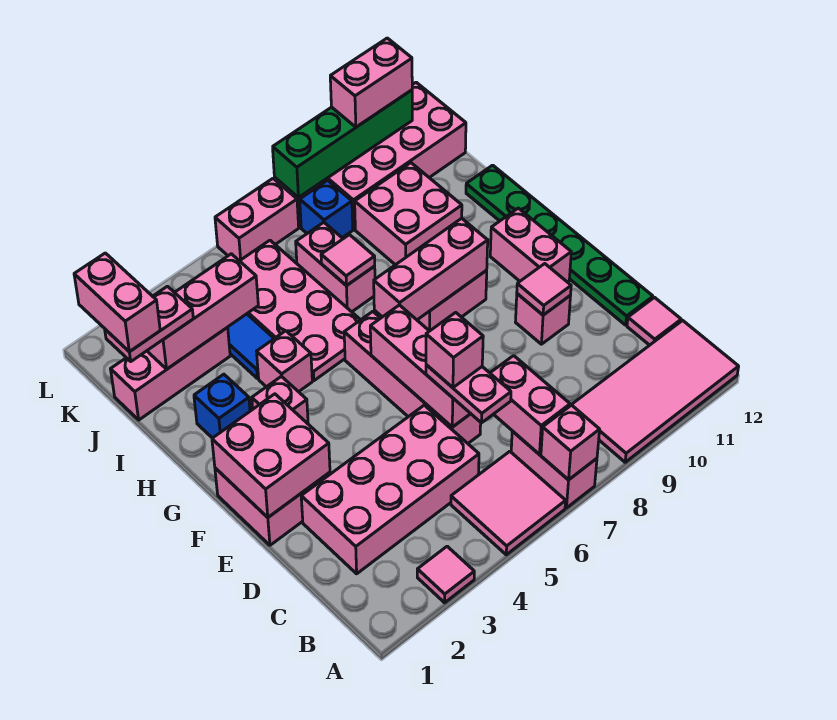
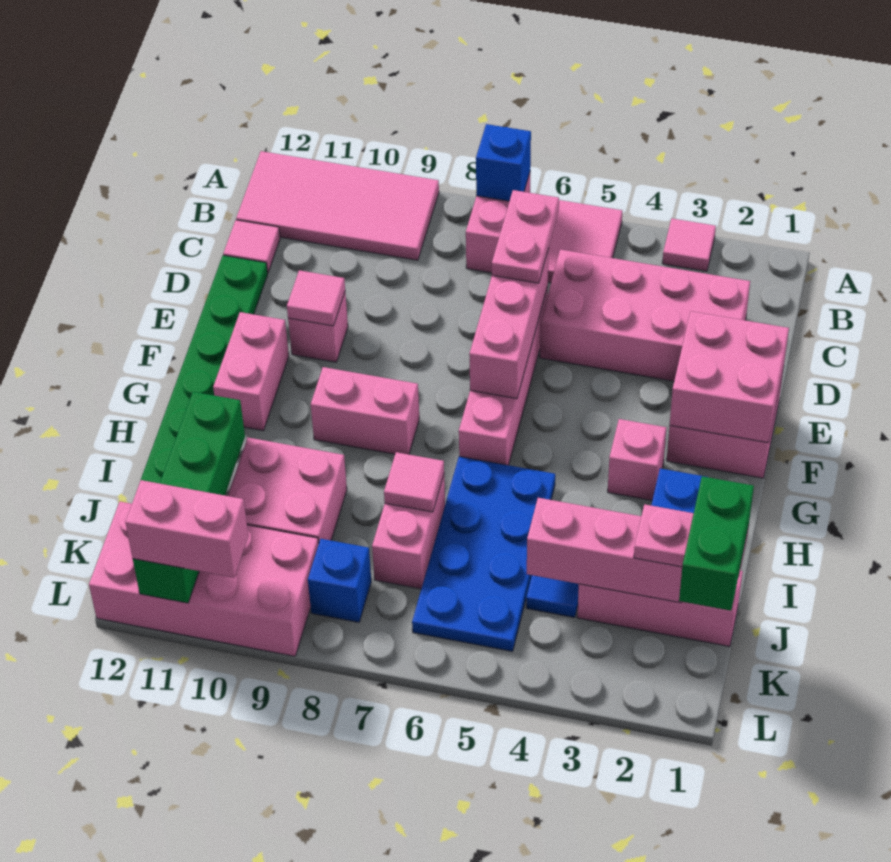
pink brick A7 level 2 -> blue brick A7 level 2
pink brick B7:C7 level 2 -> none
pink brick D6 level 4 -> none
pink brick G7:G9 level 2 -> none
pink brick H4 level 1 -> none
pink plate H5:K6 level 1 -> blue plate H5:K6 level 1
pink brick J1:K1 level 4 -> green brick J1:K1 level 4
pink brick L6:L7 level 1 -> none
green brick L8:L11 level 2 -> green brick I11:L11 level 2

